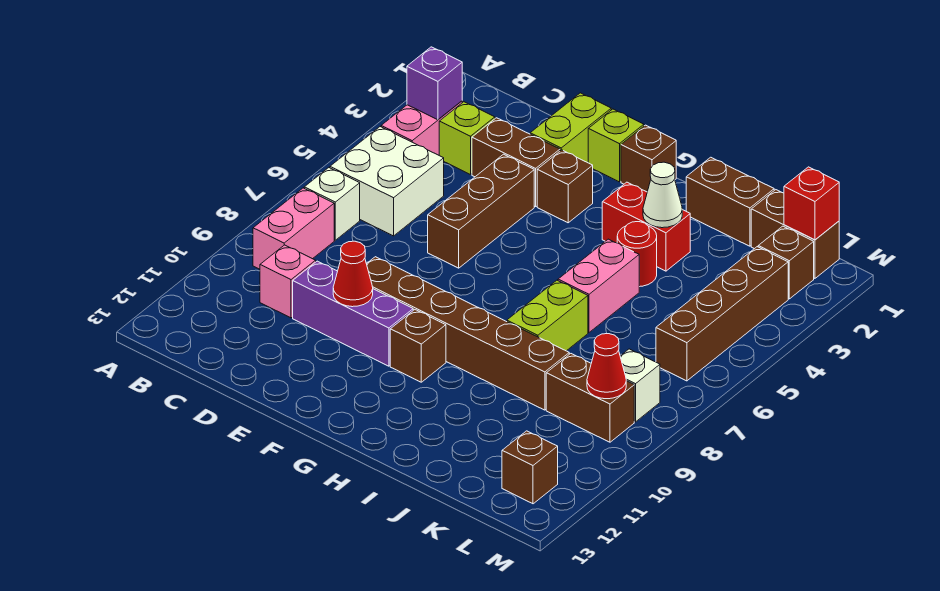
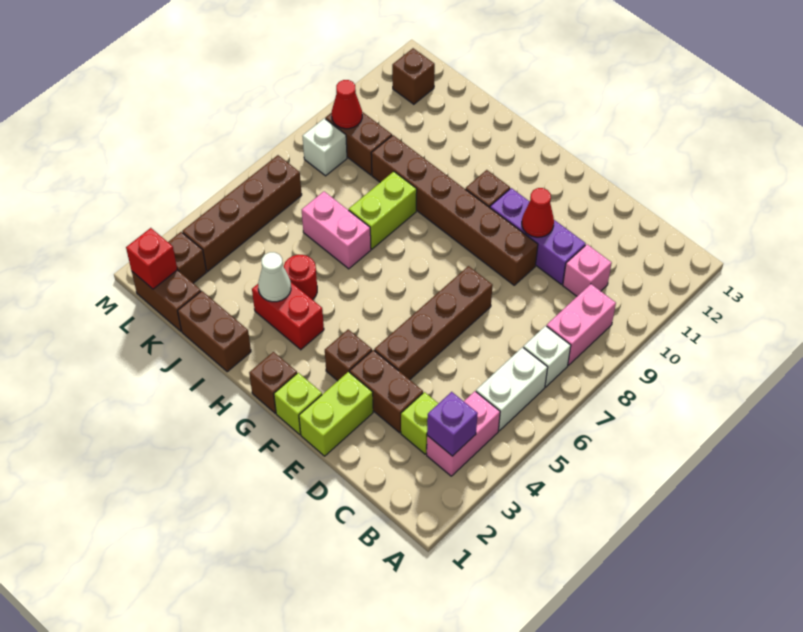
white brick B5:C6 level 1 -> white brick B5:B6 level 1
brown brick E4:E6 level 1 -> brown brick E4:E7 level 1
pink brick I5:I6 level 1 -> pink brick I6:J6 level 1

